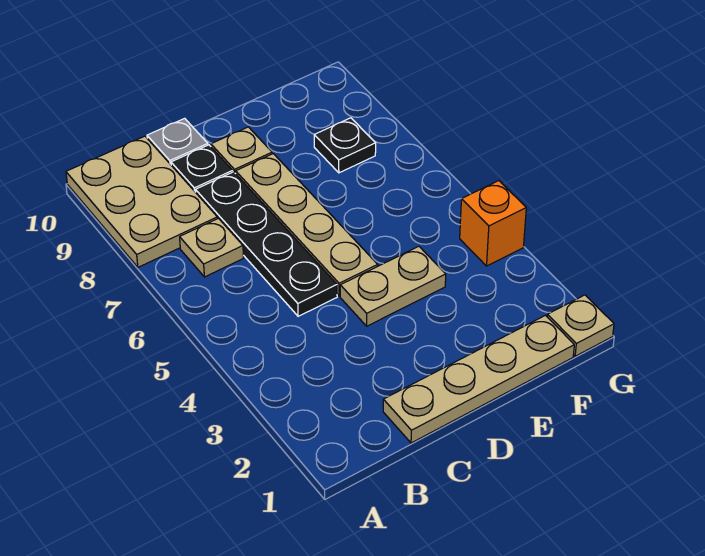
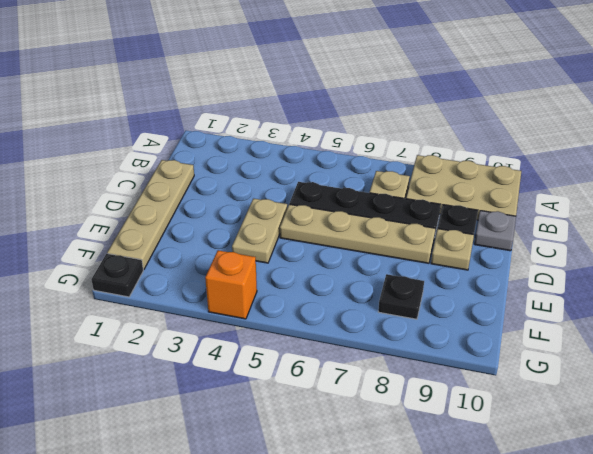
tan plate G1 level 1 -> black plate G1 level 1

